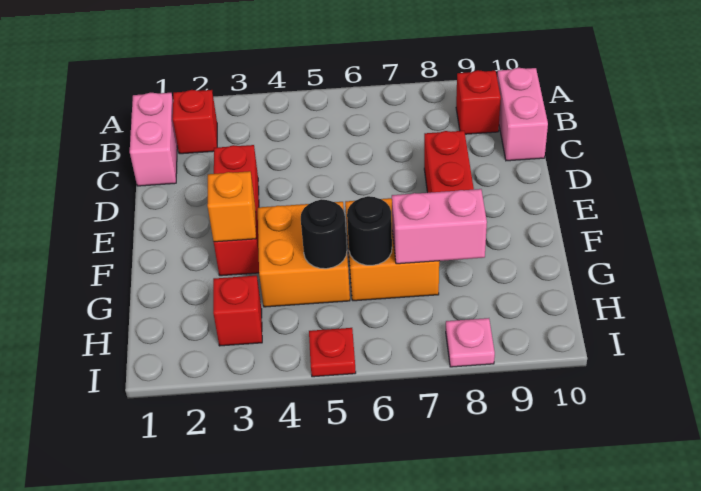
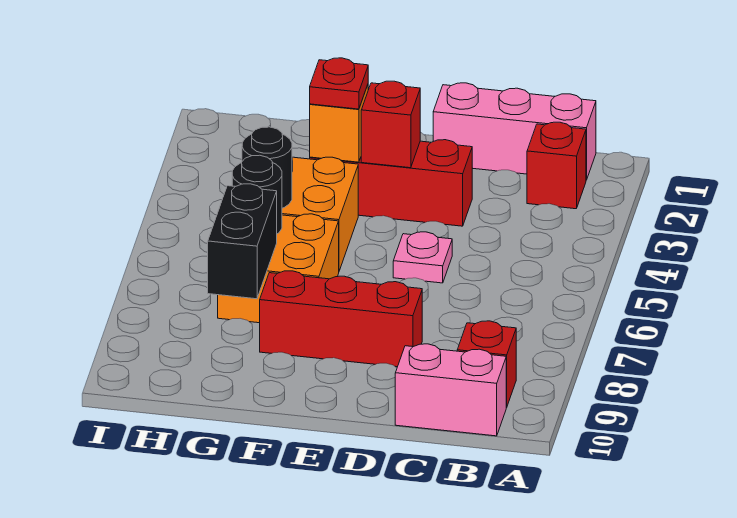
pink brick B1:C1 level 1 -> pink brick B1:D1 level 1
pink brick G7:G8 level 2 -> black brick G7:G8 level 2
red brick H3 level 1 -> red brick E3 level 2
red plate I5 level 1 -> red plate F3 level 3
pink plate I8 level 1 -> pink plate D5 level 1

